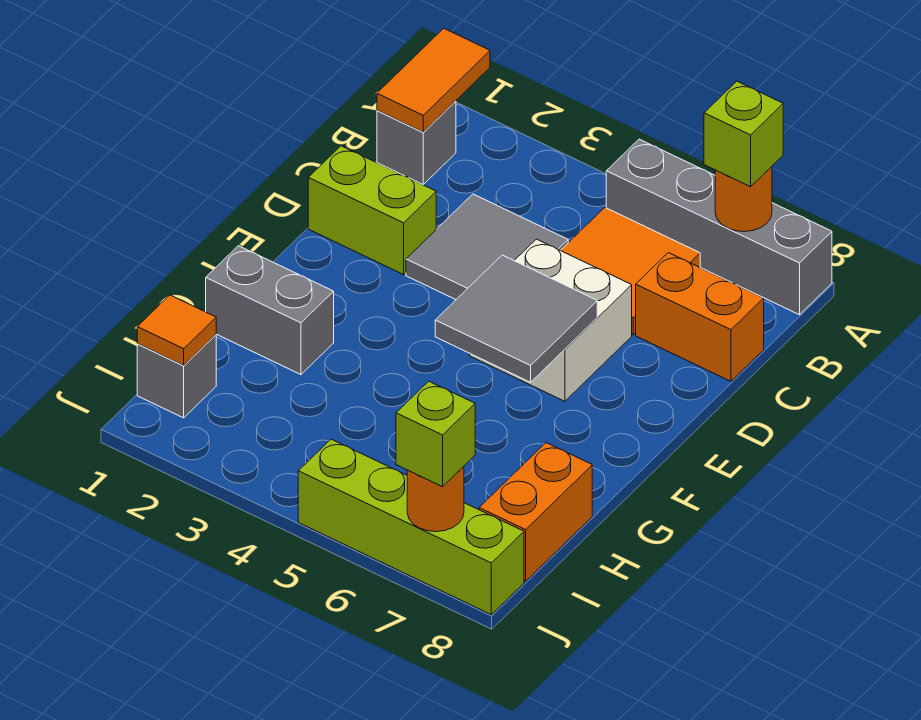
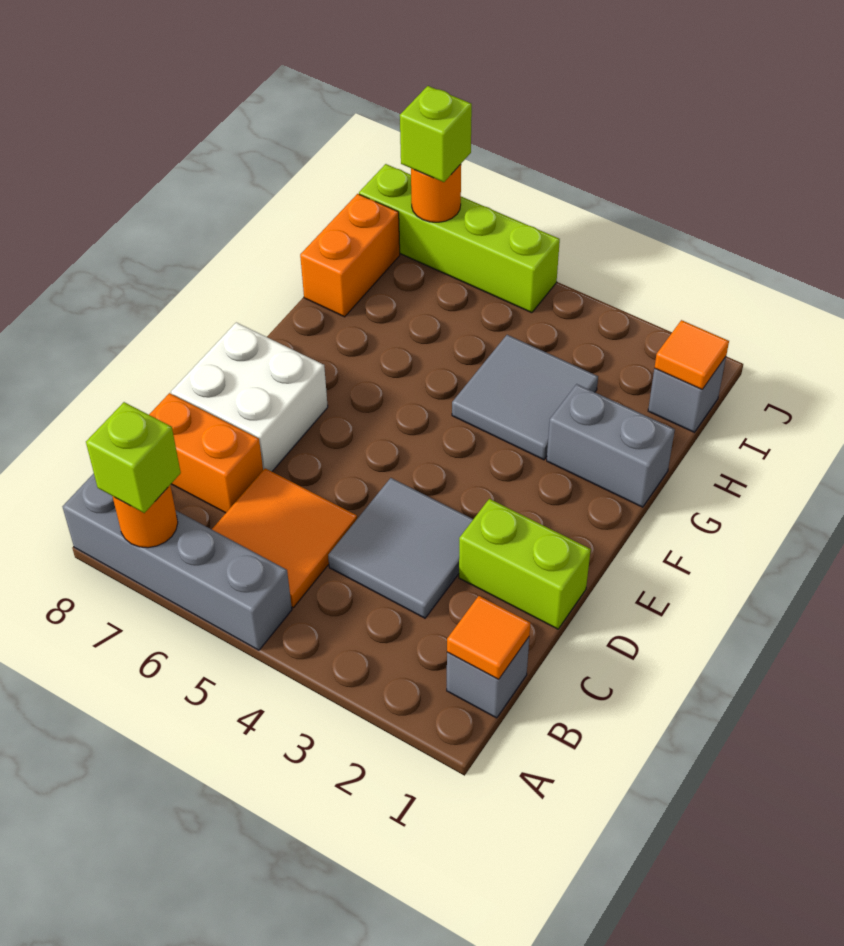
orange tile A1:B1 level 2 -> orange tile B1 level 2
white brick D5:E6 level 1 -> white brick D7:E8 level 1
grey tile E5:F6 level 2 -> grey tile G3:H4 level 1

